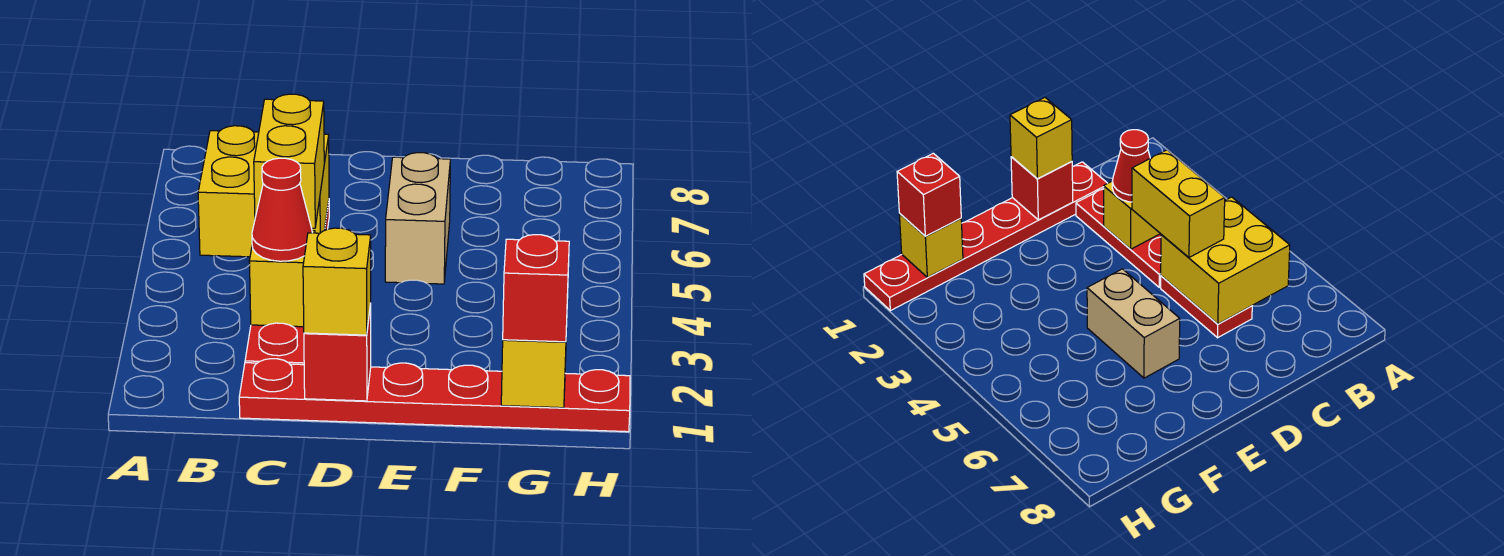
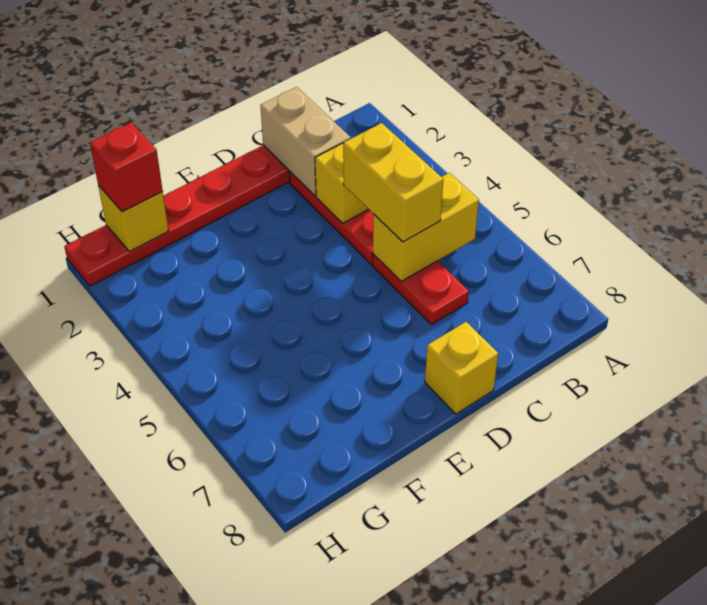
yellow brick B5:C6 level 2 -> yellow brick B5:C5 level 2
red cone C3 level 3 -> none
red brick D1 level 2 -> none
yellow brick D1 level 3 -> yellow brick D8 level 1
tan brick E5:E6 level 1 -> tan brick C1:C2 level 2

